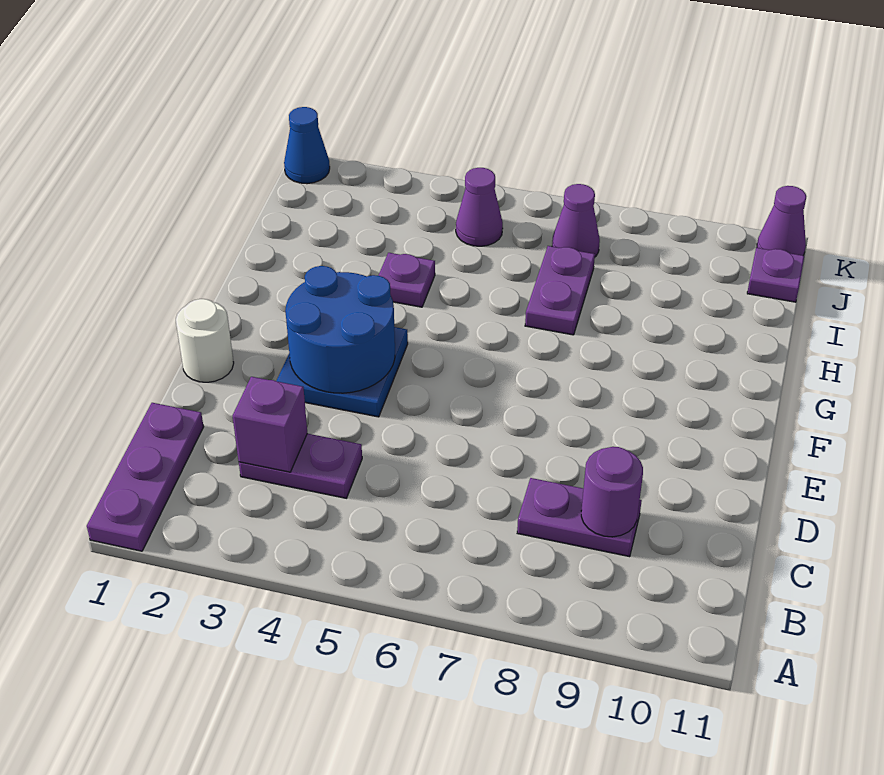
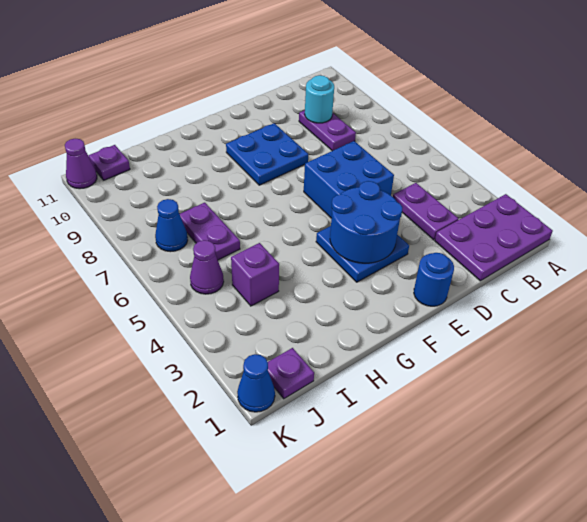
purple plate A1:C1 level 1 -> purple plate A1:C2 level 1
purple brick C3 level 2 -> purple brick I4 level 1
purple round brick C9 level 2 -> cyan round brick C9 level 2
none -> blue brick D5:E6 level 1
white round brick E1 level 1 -> blue round brick E1 level 1
none -> blue plate E8:F9 level 1
purple plate H4 level 1 -> purple plate J1 level 1
purple plate H7:I7 level 1 -> purple plate I6:I7 level 1
purple cone J7 level 1 -> blue cone J7 level 1

